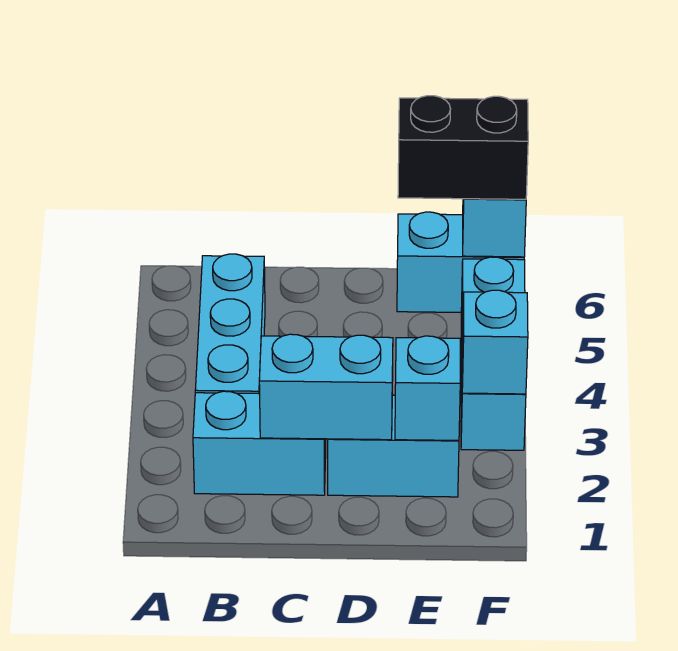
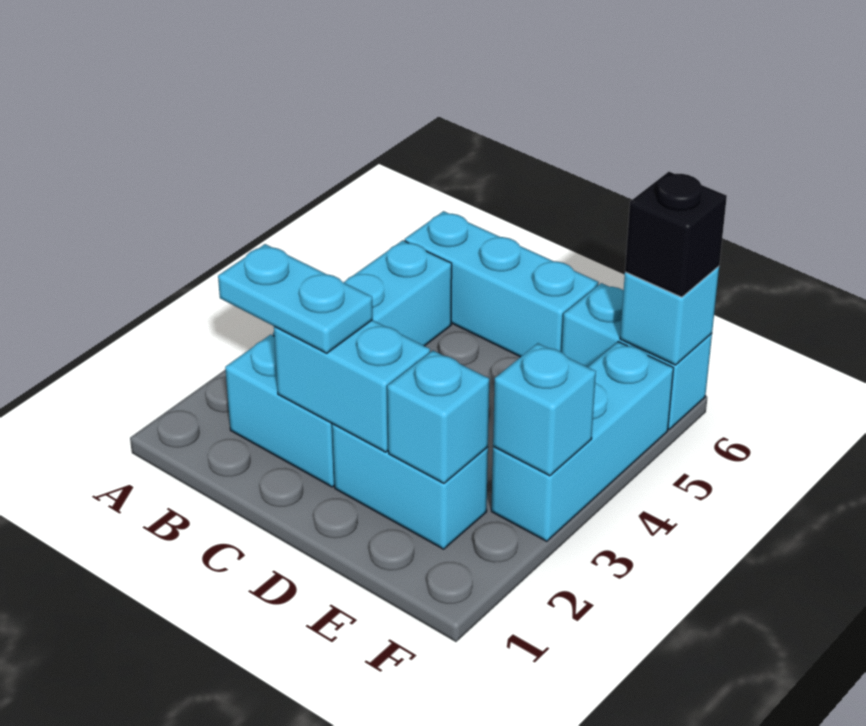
none -> cyan plate B2:C2 level 3
none -> cyan brick B6:D6 level 1
black brick E6:F6 level 3 -> black brick F6 level 3

